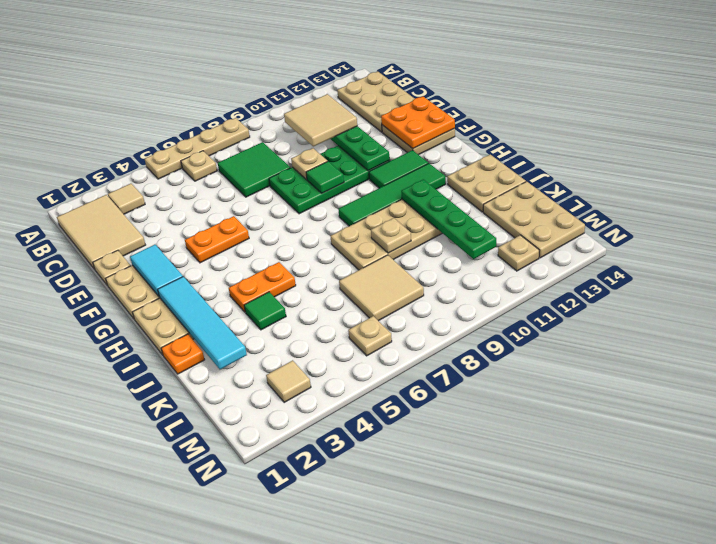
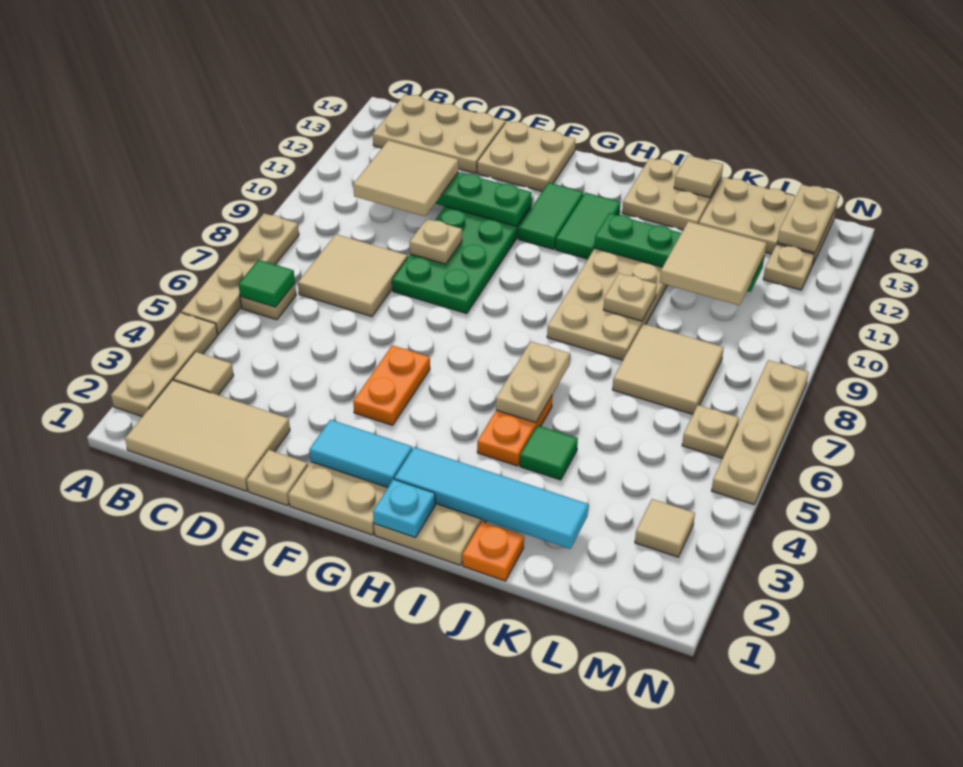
none -> tan plate A2:A4 level 1
green tile C7:D8 level 1 -> tan tile C7:D8 level 1
orange plate E13:F14 level 2 -> none
green tile F9 level 2 -> green tile B6 level 2
none -> cyan plate H1 level 2
green tile H9:H12 level 1 -> green tile H11:H12 level 1
none -> tan plate I5:I6 level 2
none -> tan tile J14 level 2
none -> tan tile K10:L11 level 3
none -> tan plate M13:M14 level 2
none -> tan plate N5:N8 level 1

